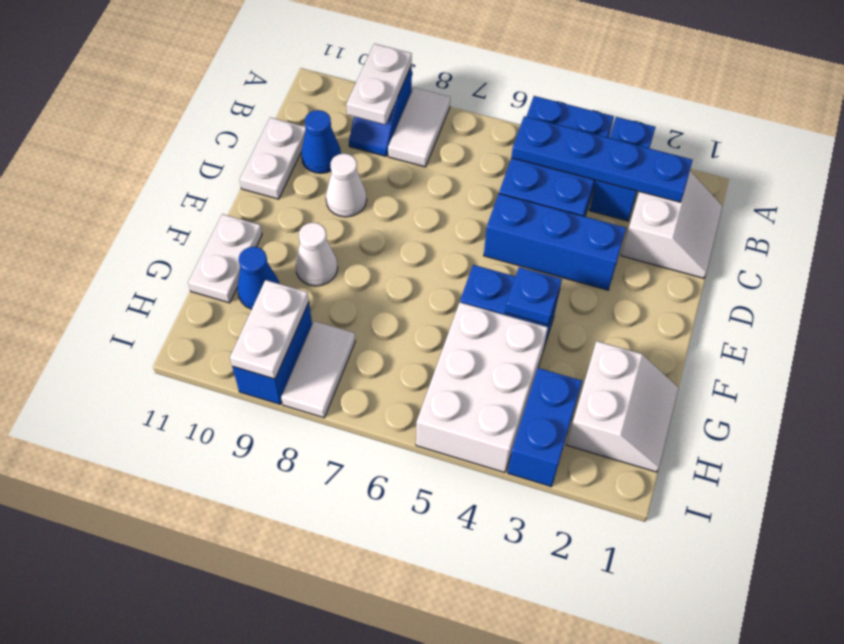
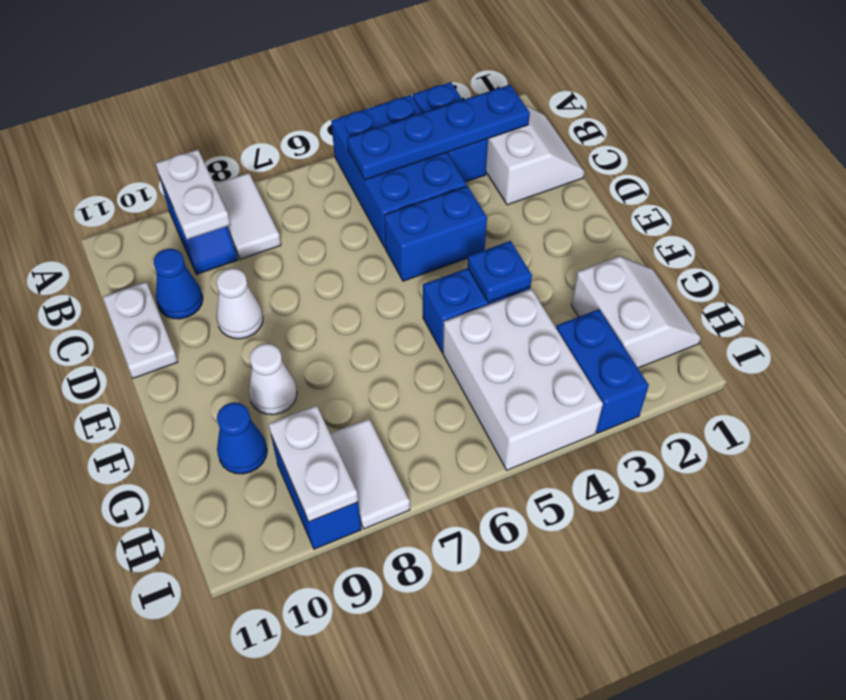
blue brick D3:D5 level 1 -> blue brick D4:D5 level 1
white plate F11:G11 level 1 -> none

